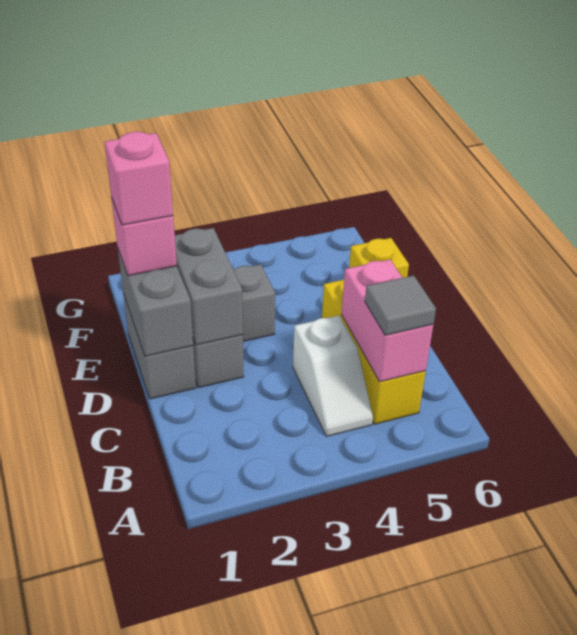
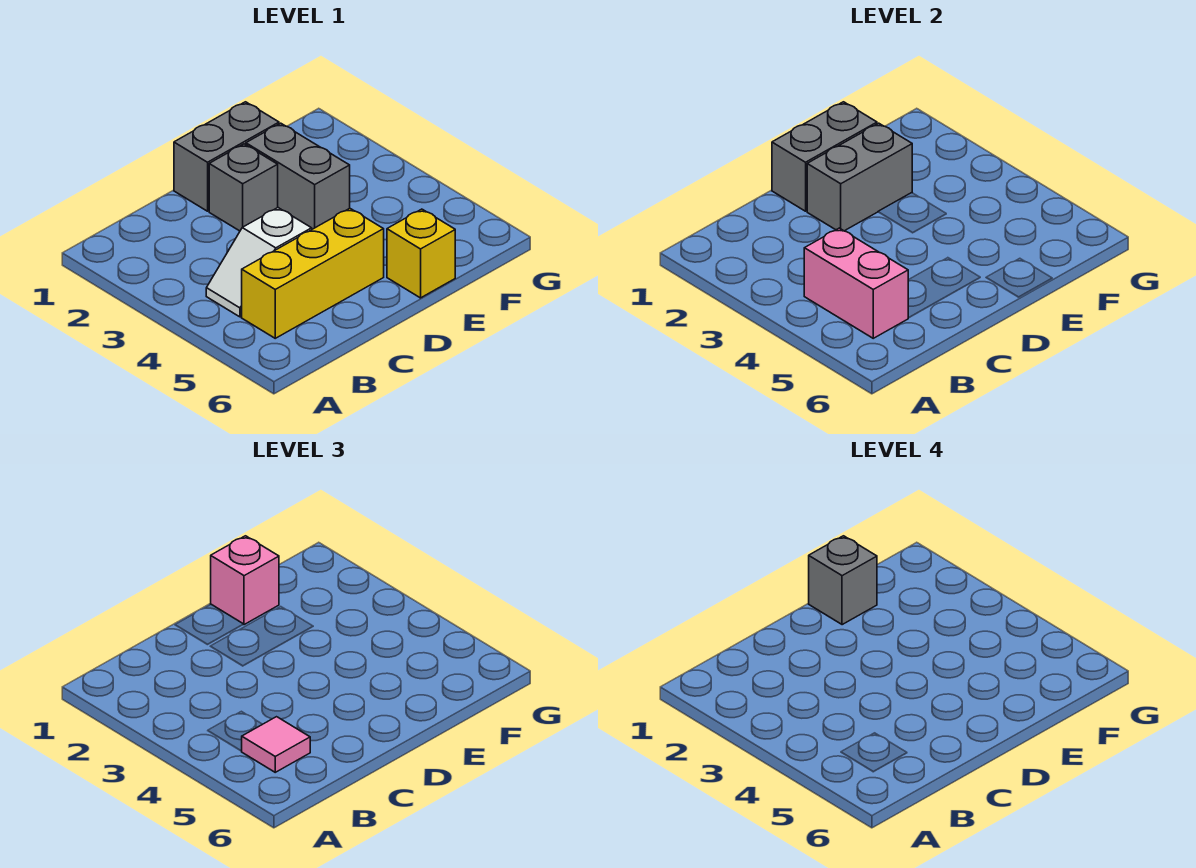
pink brick B5:C5 level 2 -> pink brick B4:B5 level 2
grey tile B5 level 3 -> pink tile B5 level 3
pink brick E1 level 4 -> grey brick E1 level 4

